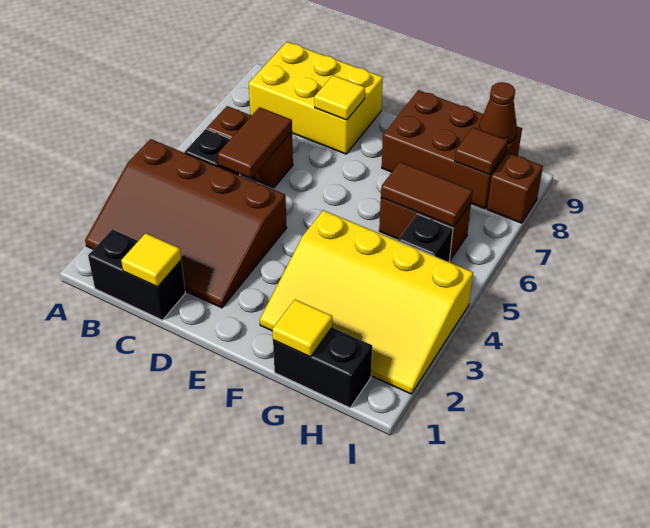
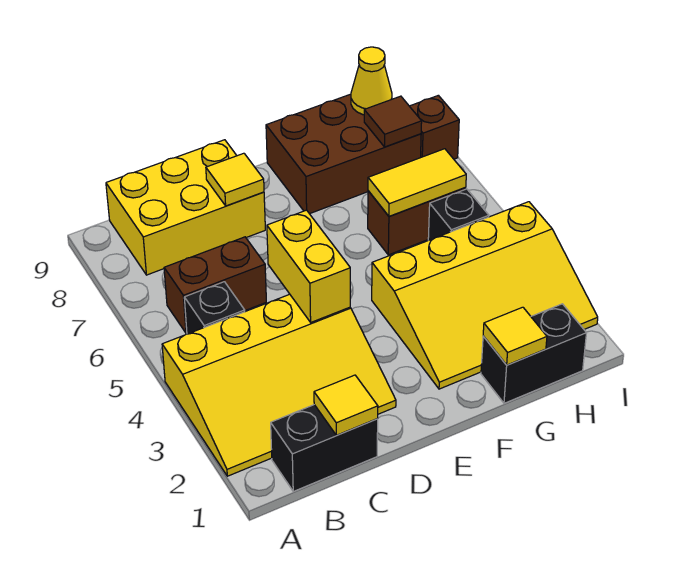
brown slope A2:D4 level 1 top 4 -> yellow slope A2:D4 level 1 top 4
brown tile C5:C6 level 2 -> none
none -> yellow brick D4:D5 level 2
brown tile G6:H6 level 2 -> yellow tile G6:H6 level 2
brown cone H9 level 2 -> yellow cone H9 level 2

